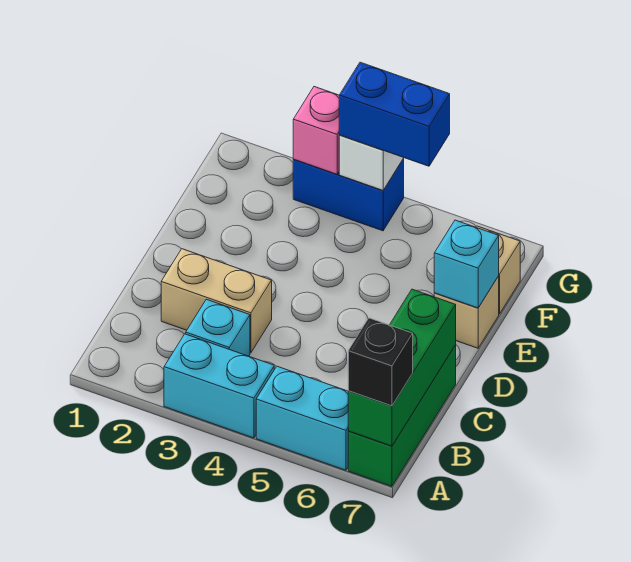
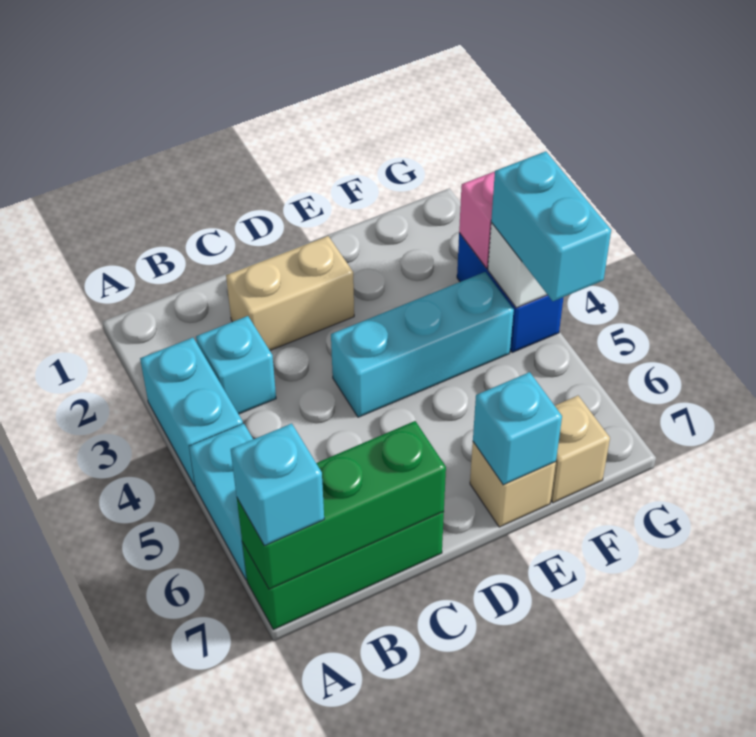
black brick A7 level 3 -> cyan brick A7 level 3
tan brick C2:C3 level 1 -> tan brick C2:D2 level 1
none -> cyan brick D4:F4 level 1
blue brick G4:G5 level 3 -> cyan brick G4:G5 level 3

